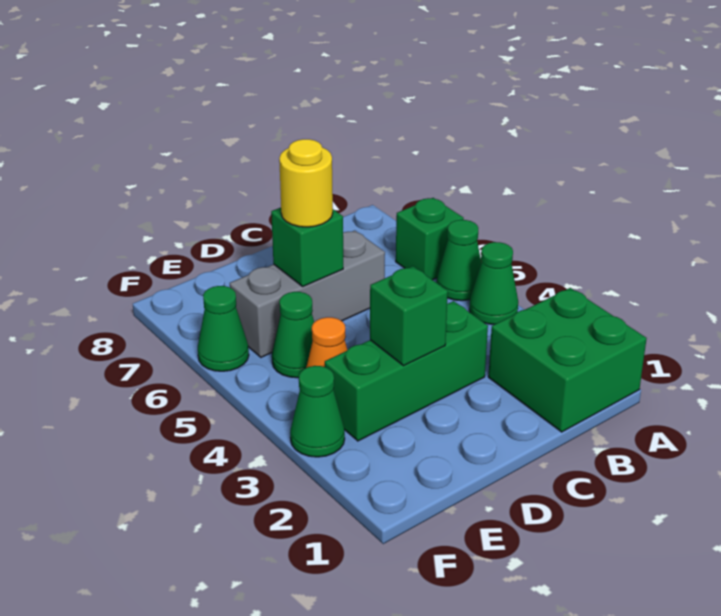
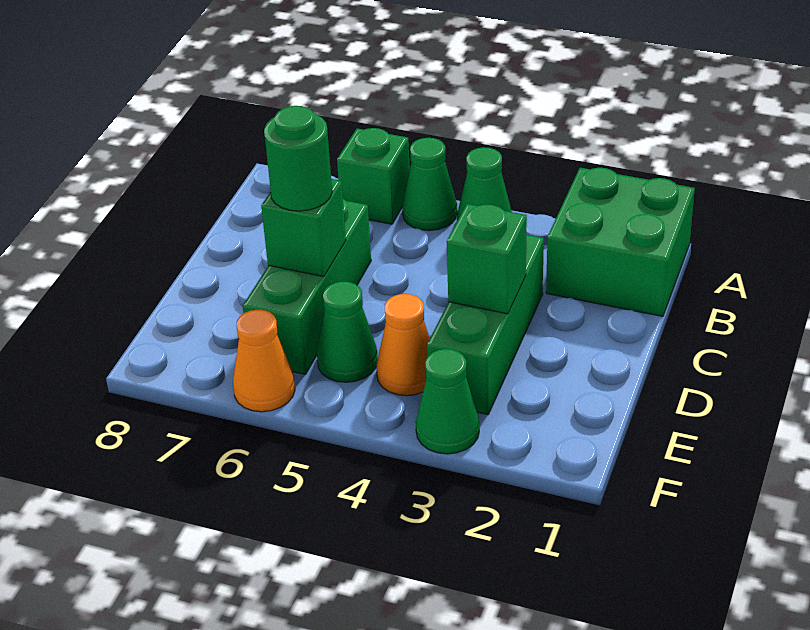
grey brick C6:E6 level 1 -> green brick C6:E6 level 1
yellow round brick D6 level 3 -> green round brick D6 level 3
green cone F6 level 1 -> orange cone F6 level 1

